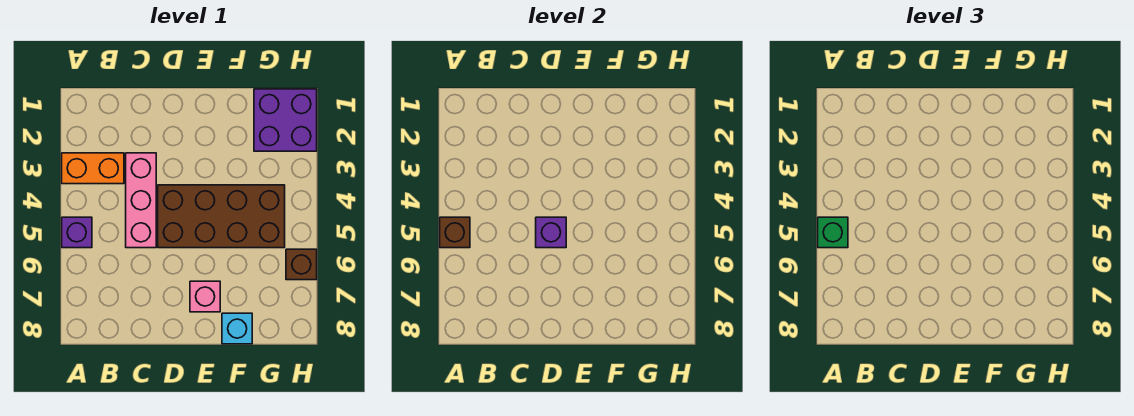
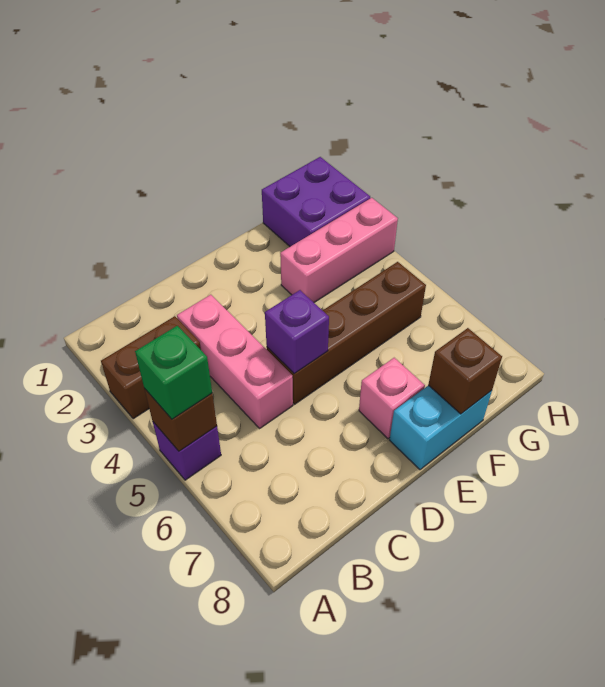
orange brick A3:B3 level 1 -> brown brick A3:B3 level 1
brown brick D4:G5 level 1 -> brown brick D5:G5 level 1
none -> pink brick F3:H3 level 1
cyan brick F8 level 1 -> cyan brick E8:F8 level 1
brown brick H6 level 1 -> brown brick F8 level 2

